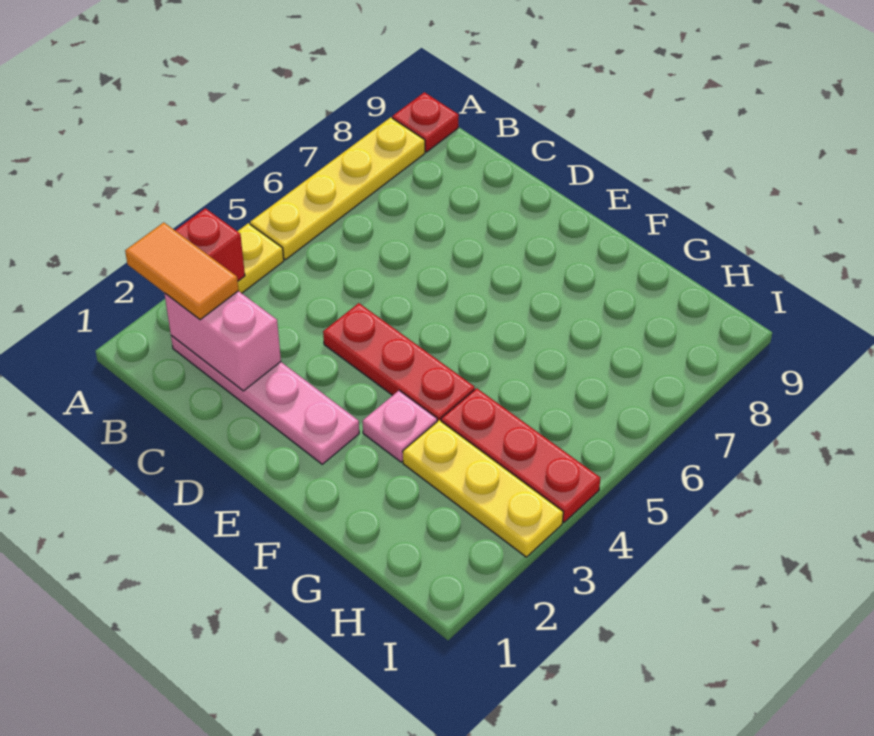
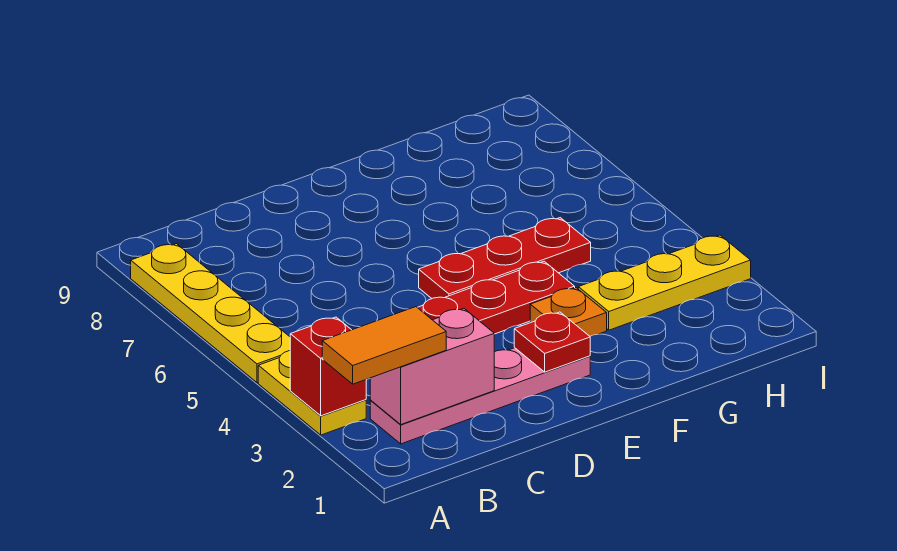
red plate A9 level 1 -> red plate E2 level 2
pink plate F3 level 1 -> orange plate F3 level 1
red plate G4:I4 level 1 -> red plate E5:G5 level 1

